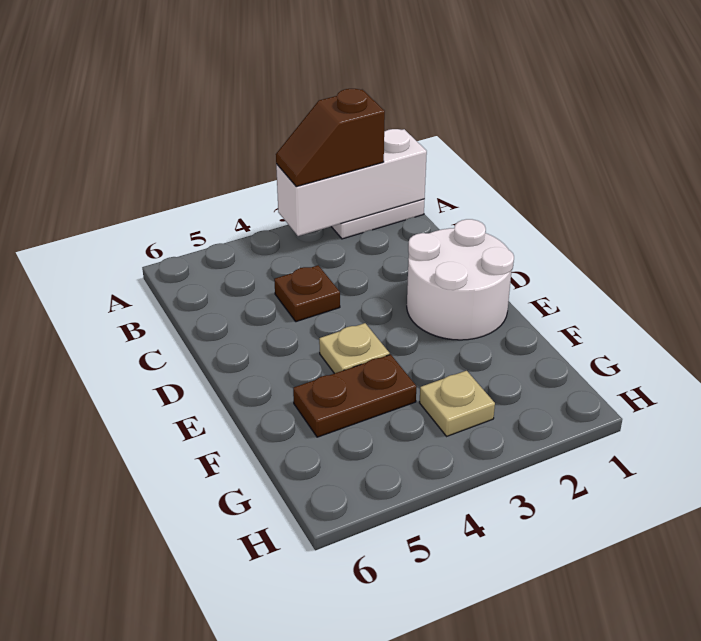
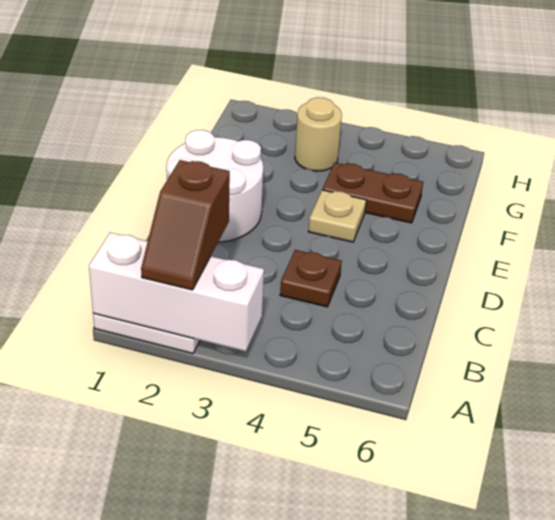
brown slope A2:A3 level 3 top 2 -> brown slope A2:B2 level 3 top B
tan plate G3 level 1 -> tan round brick G3 level 1

